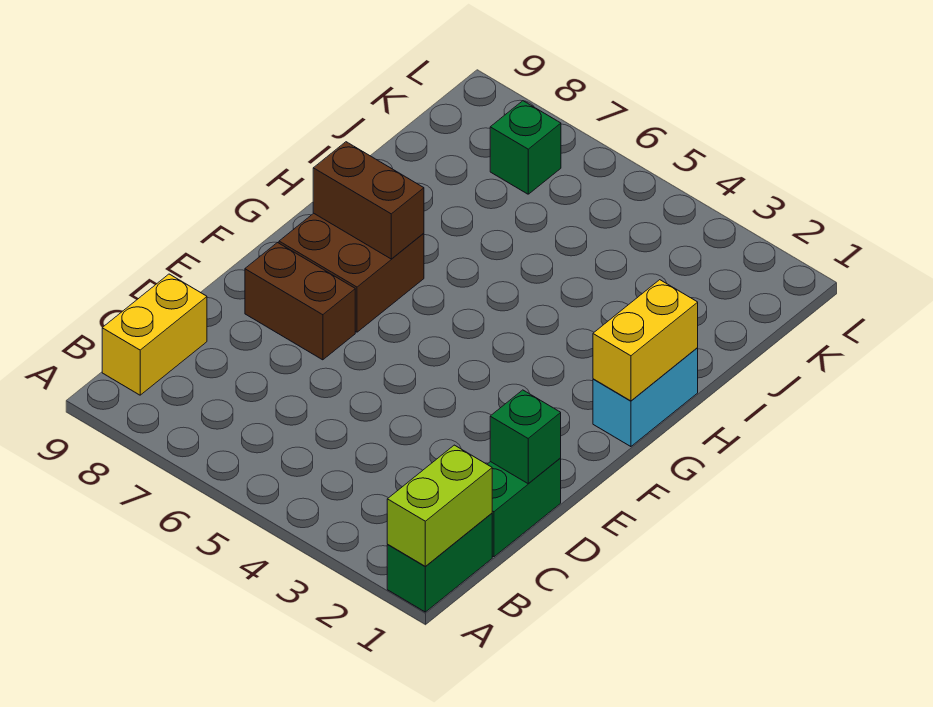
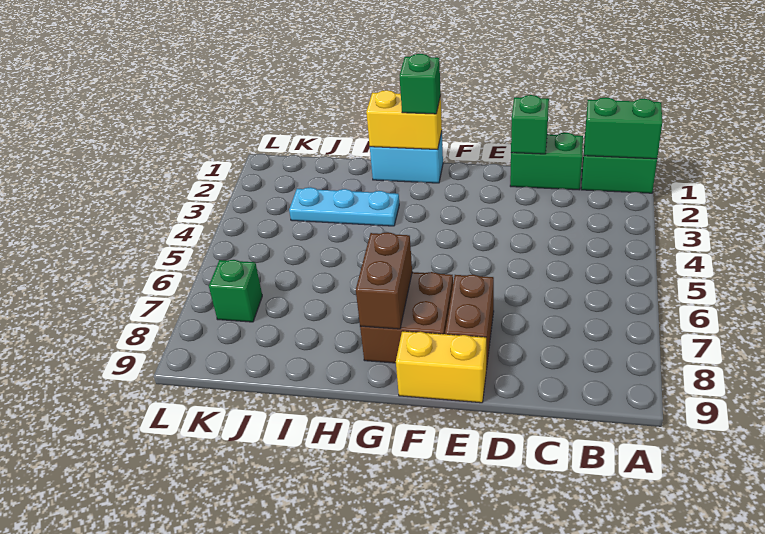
lime brick A1:B1 level 2 -> green brick A1:B1 level 2
yellow brick B9:C9 level 1 -> yellow brick E9:F9 level 1
none -> green brick G1 level 3
none -> cyan plate H3:J3 level 1

